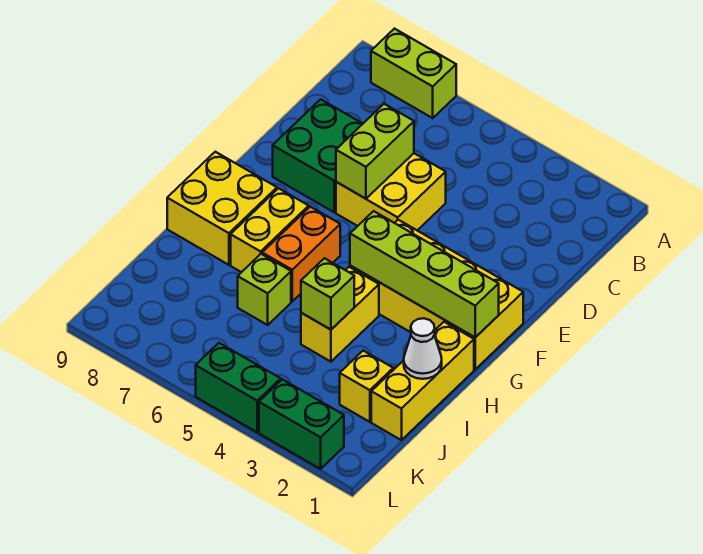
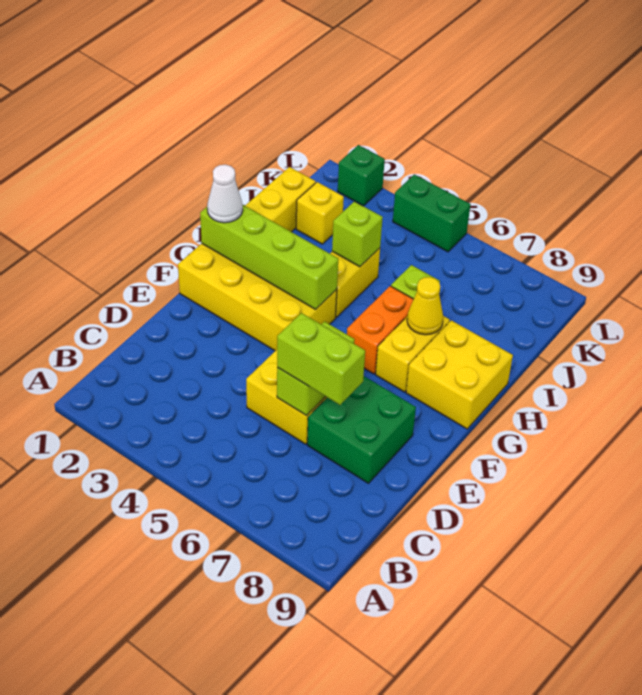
lime brick A7:A8 level 1 -> lime brick D6:D7 level 3
none -> yellow cone H7 level 2
white cone I1 level 2 -> white cone G1 level 3
green brick L2:L3 level 1 -> green brick L2 level 1

